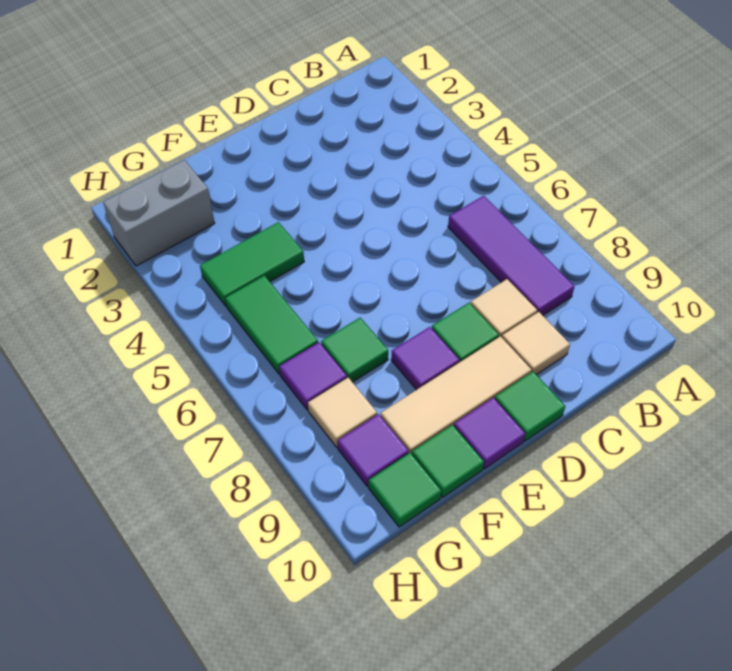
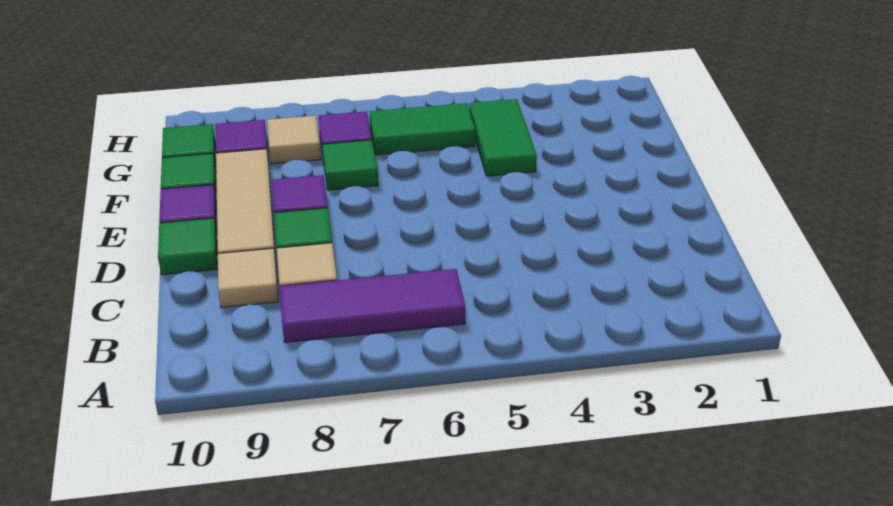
grey brick G2:H2 level 1 -> none

